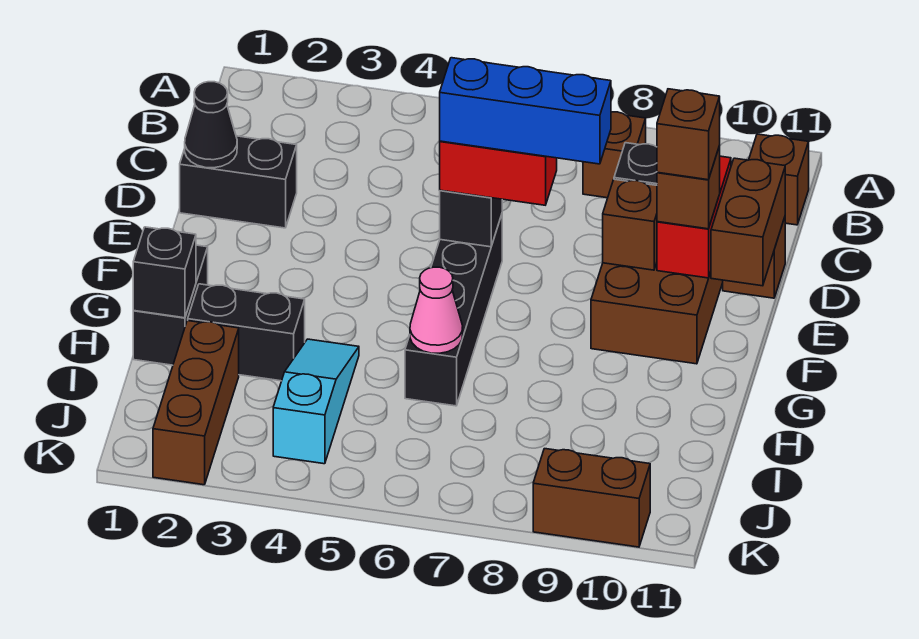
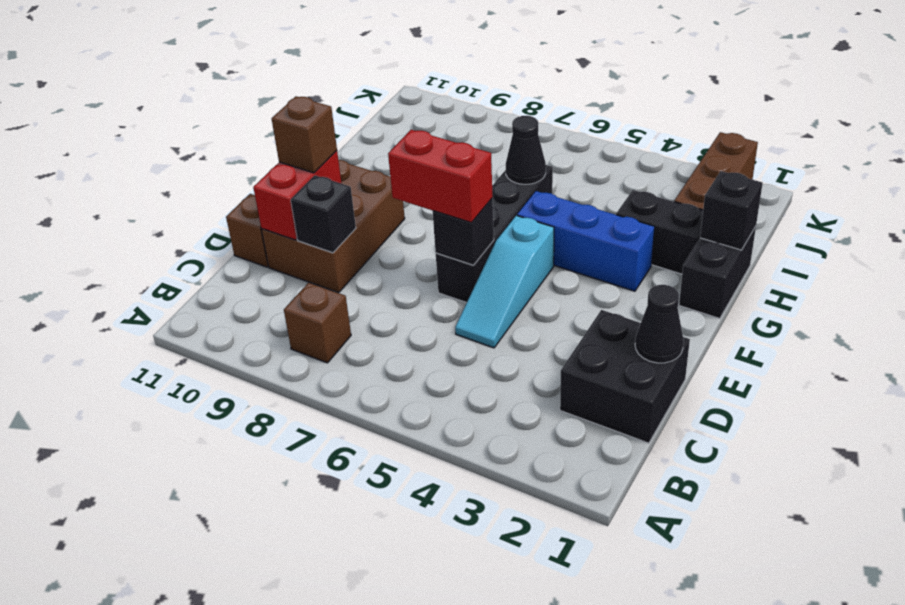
brown brick B11 level 1 -> none
black brick D1:D2 level 1 -> black brick C1:D2 level 1
brown brick D11:E11 level 2 -> none
blue brick E6:E8 level 4 -> blue brick G3:G5 level 1
brown brick E9 level 2 -> none
brown brick E10 level 4 -> none
cyan slope H4:J4 level 1 top J -> cyan slope D5:F5 level 1 top F
pink cone H6 level 2 -> black cone H6 level 2
brown brick K9:K10 level 1 -> none

